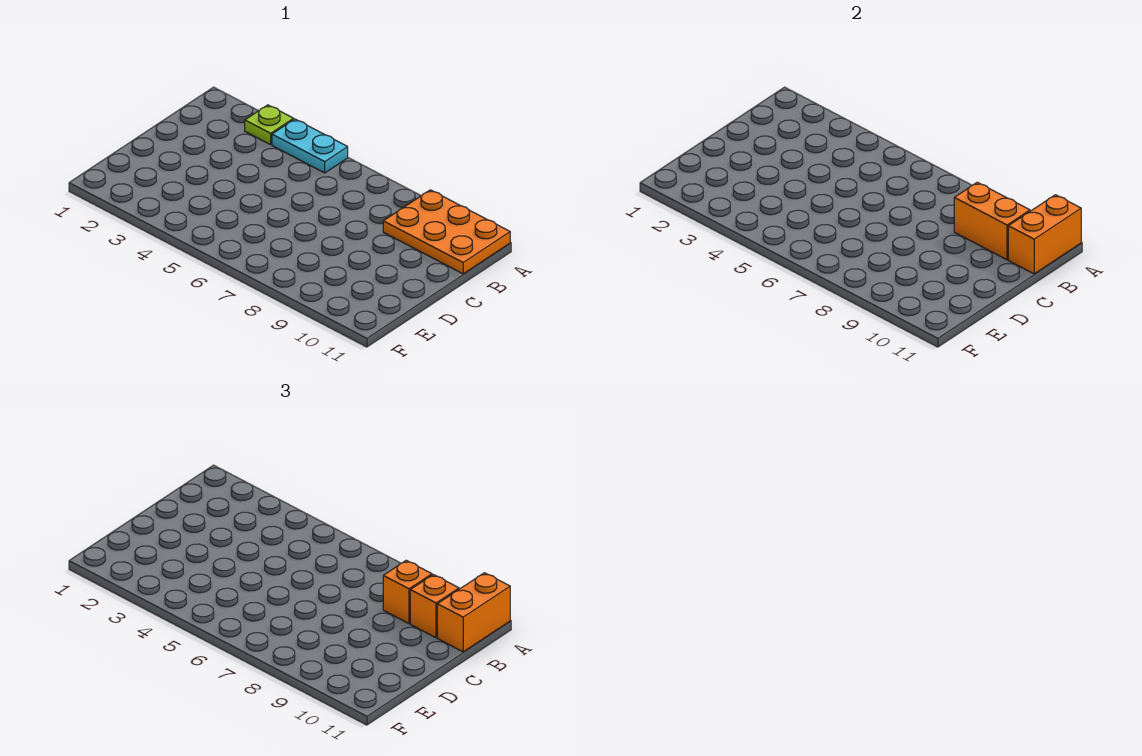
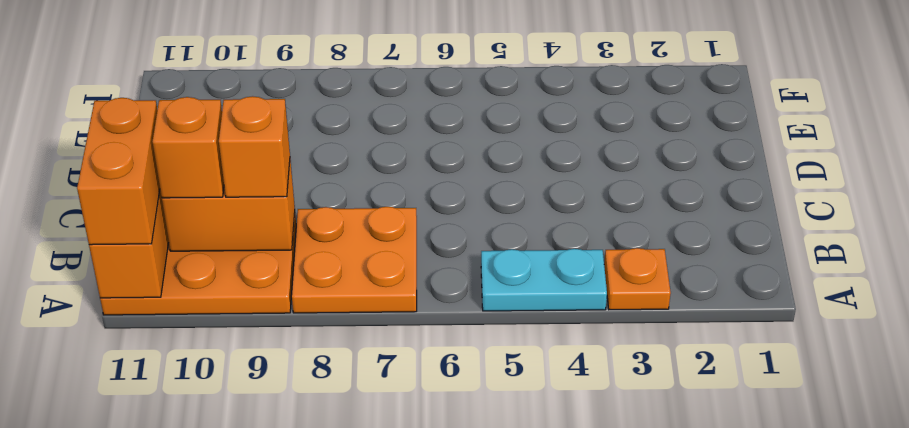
lime plate A3 level 1 -> orange plate A3 level 1
none -> orange plate A7:B8 level 1

